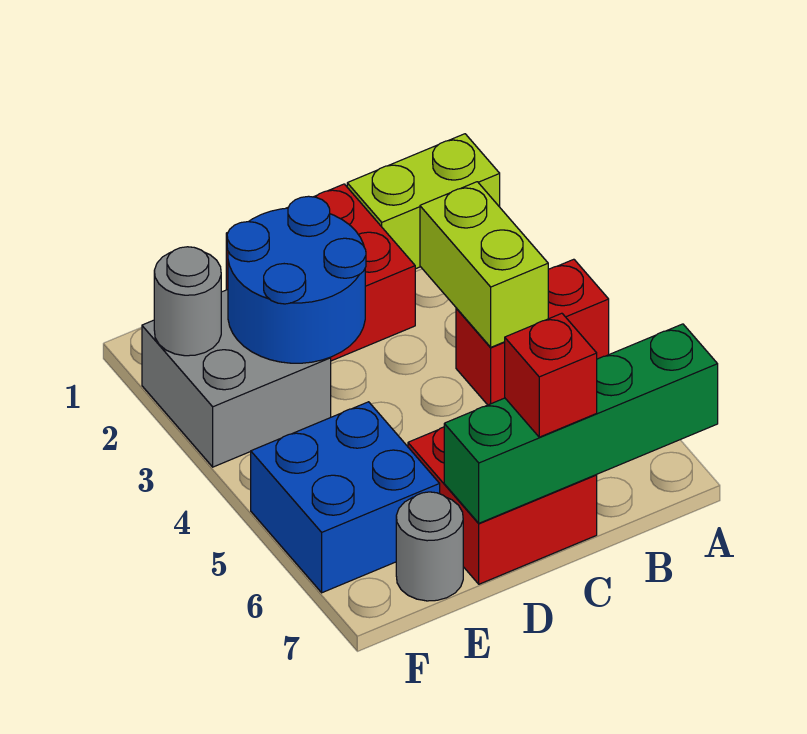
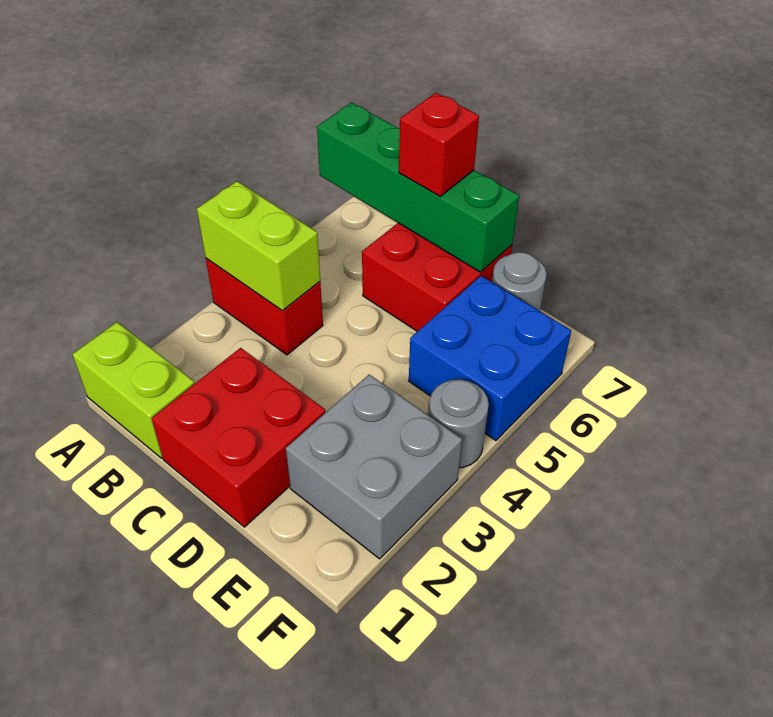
lime brick B3:B4 level 2 -> lime brick A4:B4 level 2
blue round brick D2:E3 level 2 -> none
grey round brick F2 level 2 -> grey round brick F4 level 1

